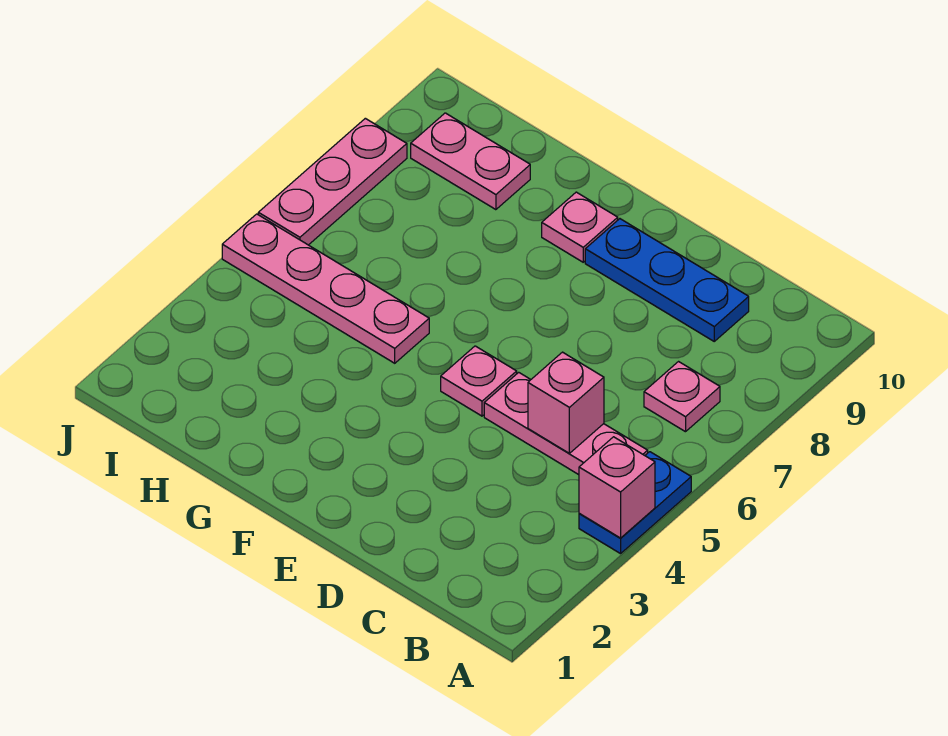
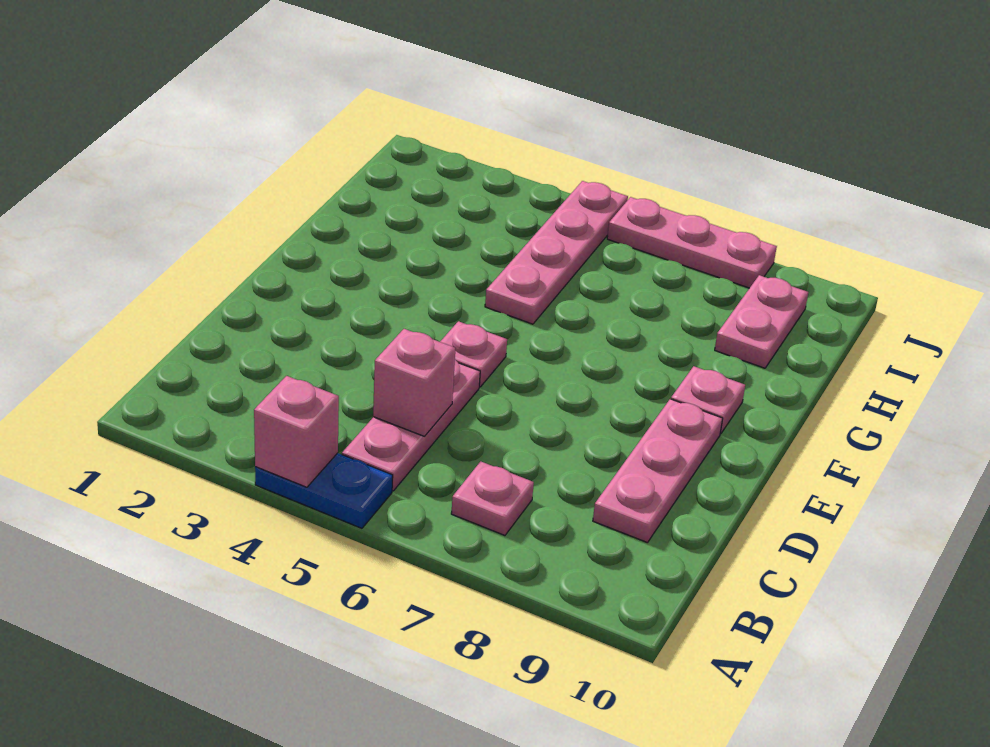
blue plate C9:E9 level 1 -> pink plate C9:E9 level 1

